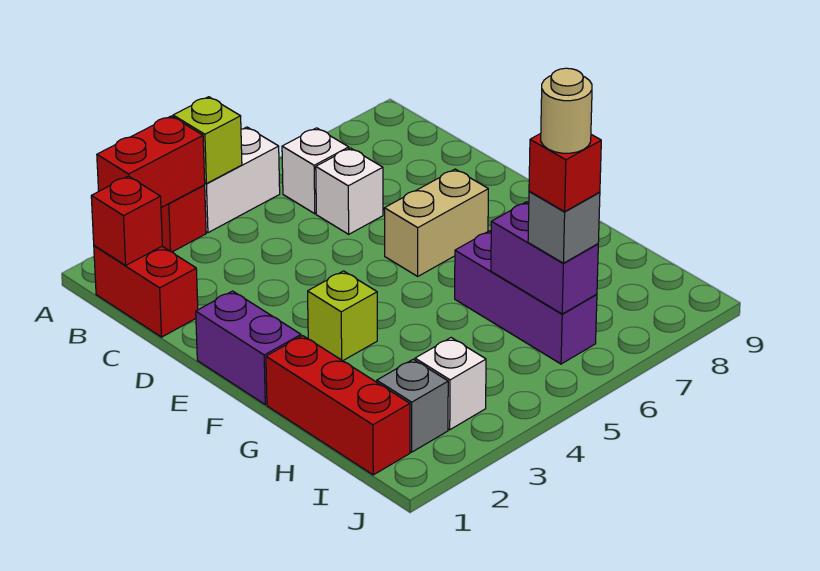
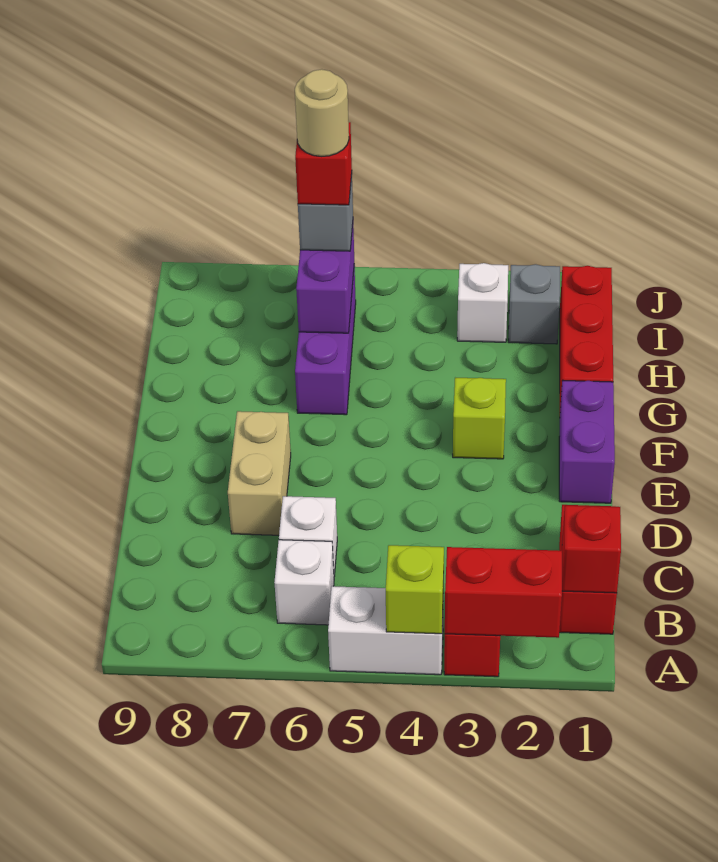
tan brick E6:E7 level 1 -> tan brick D7:E7 level 1

